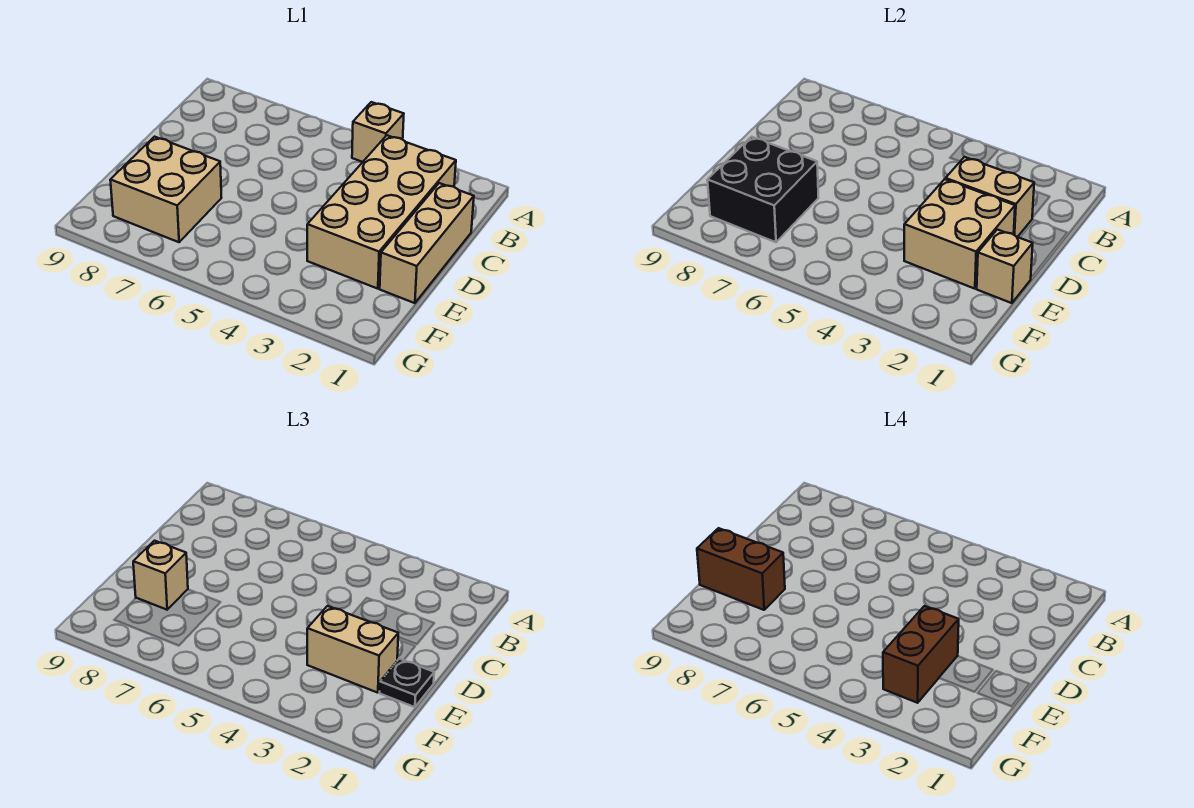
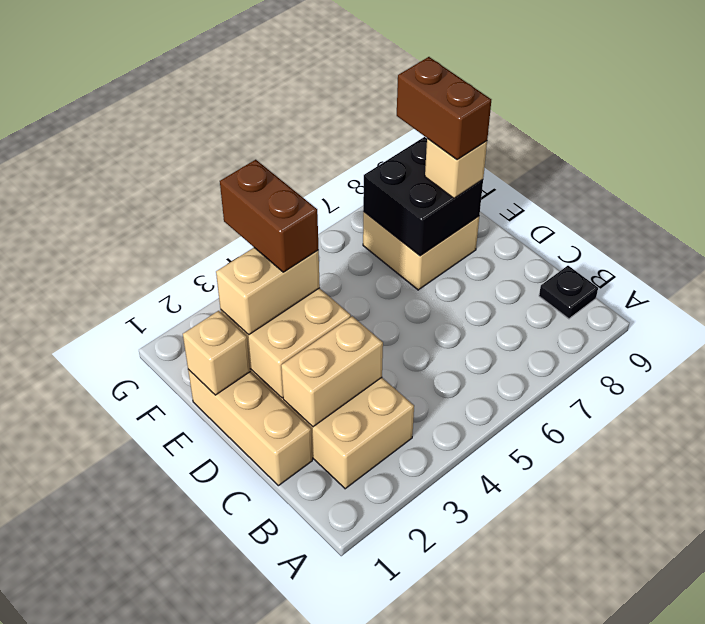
tan brick A4 level 1 -> none
black plate E1 level 3 -> black plate B9 level 1
brown brick E8:E9 level 4 -> brown brick E8:F8 level 4

